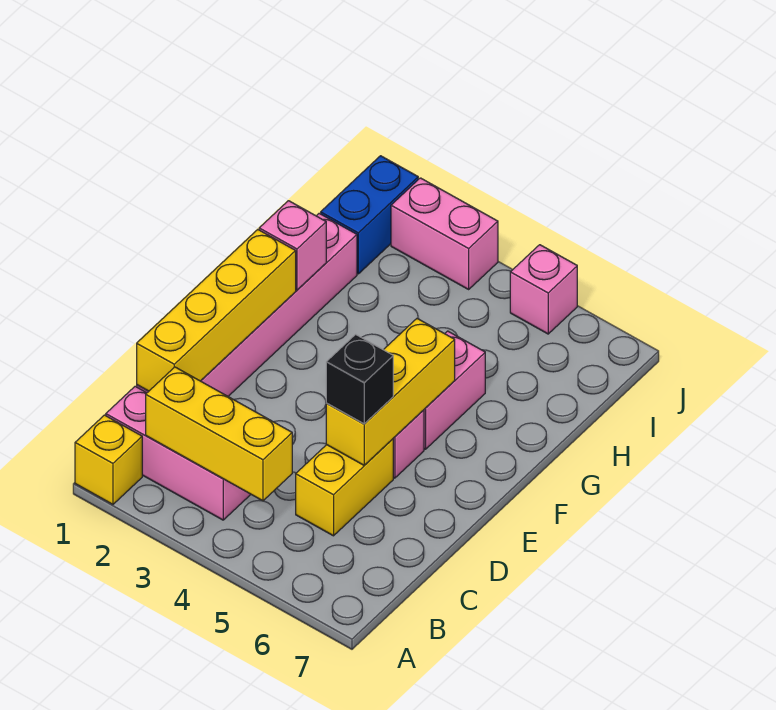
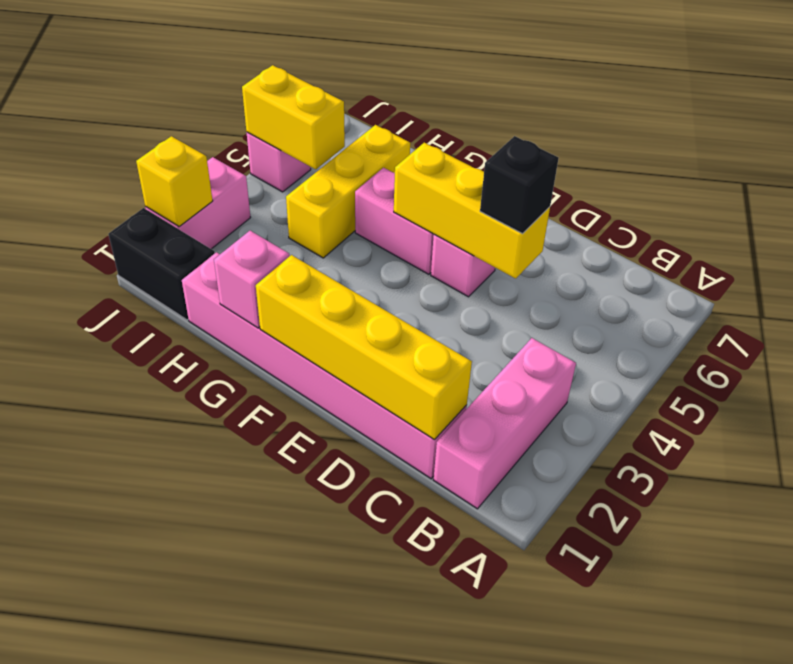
yellow brick A1 level 1 -> yellow brick J2 level 2
yellow brick B2:B4 level 2 -> yellow brick H4:H6 level 1
yellow brick C5:D5 level 1 -> yellow brick I5:J5 level 2
blue brick I1:J1 level 1 -> black brick I1:J1 level 1

